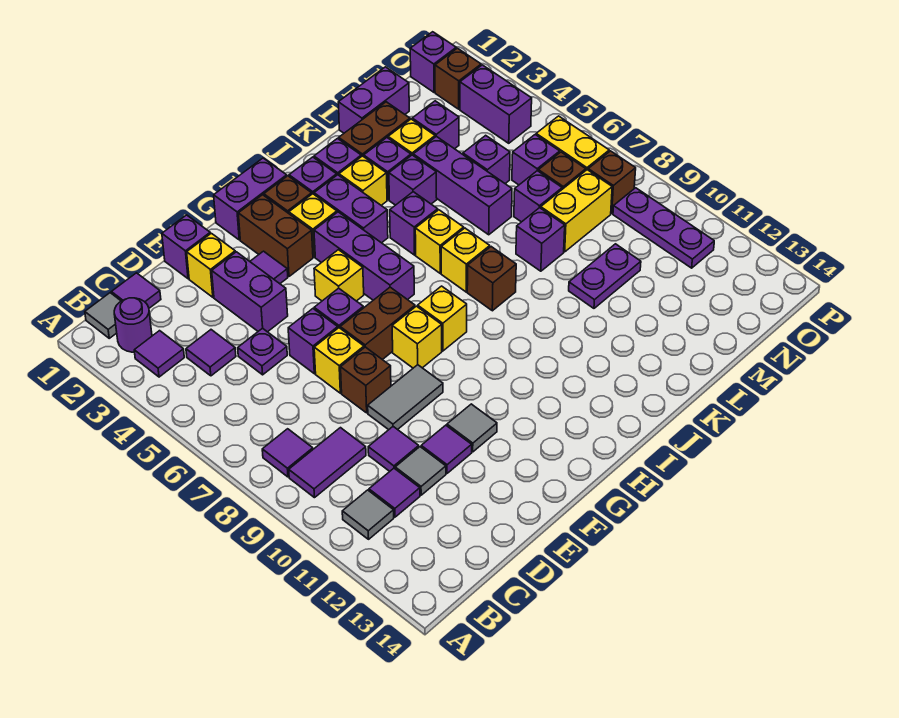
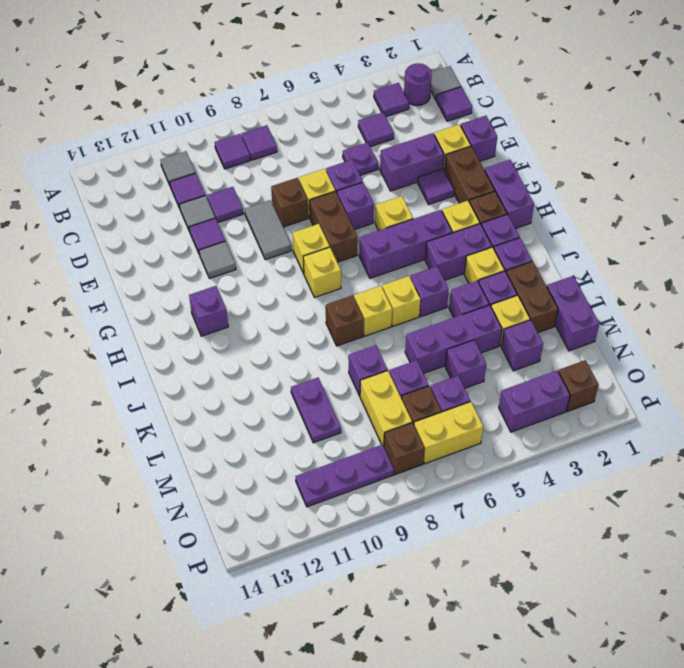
purple tile B9:C9 level 1 -> purple tile B9 level 1
brown brick G2:G3 level 1 -> brown brick F2:G2 level 1
purple brick O1 level 1 -> purple brick H12 level 1

